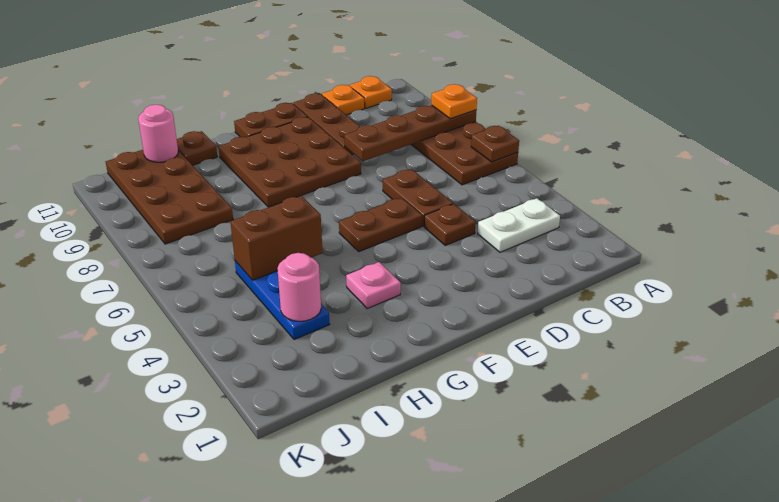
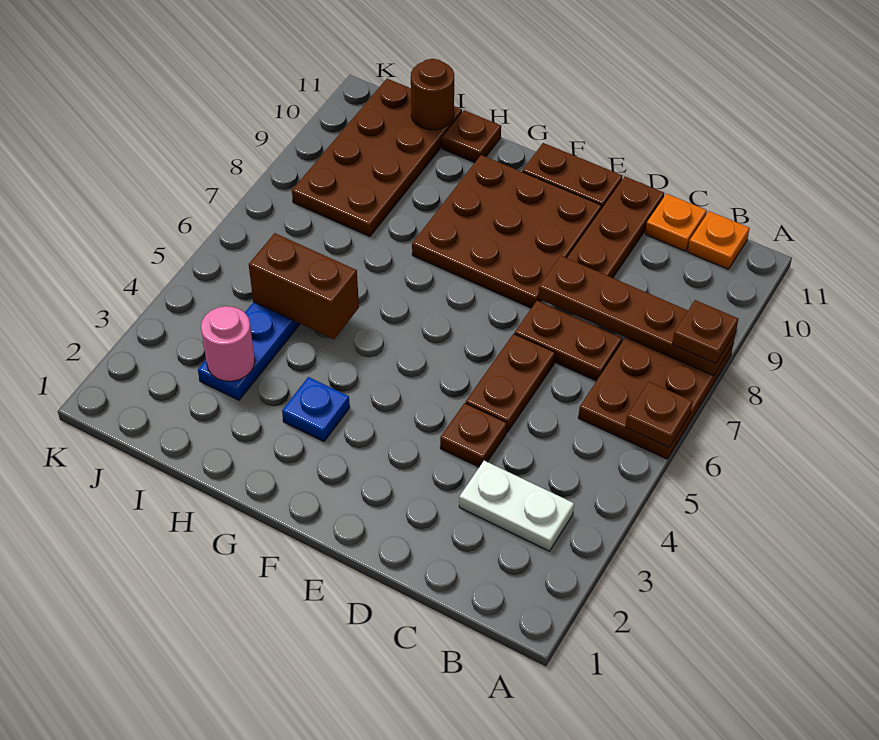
orange plate A8 level 3 -> brown plate A8 level 3
brown plate E5:F5 level 1 -> brown plate C7:D7 level 1
pink plate G3 level 1 -> blue plate G3 level 1
pink round brick I11 level 2 -> brown round brick I11 level 2

